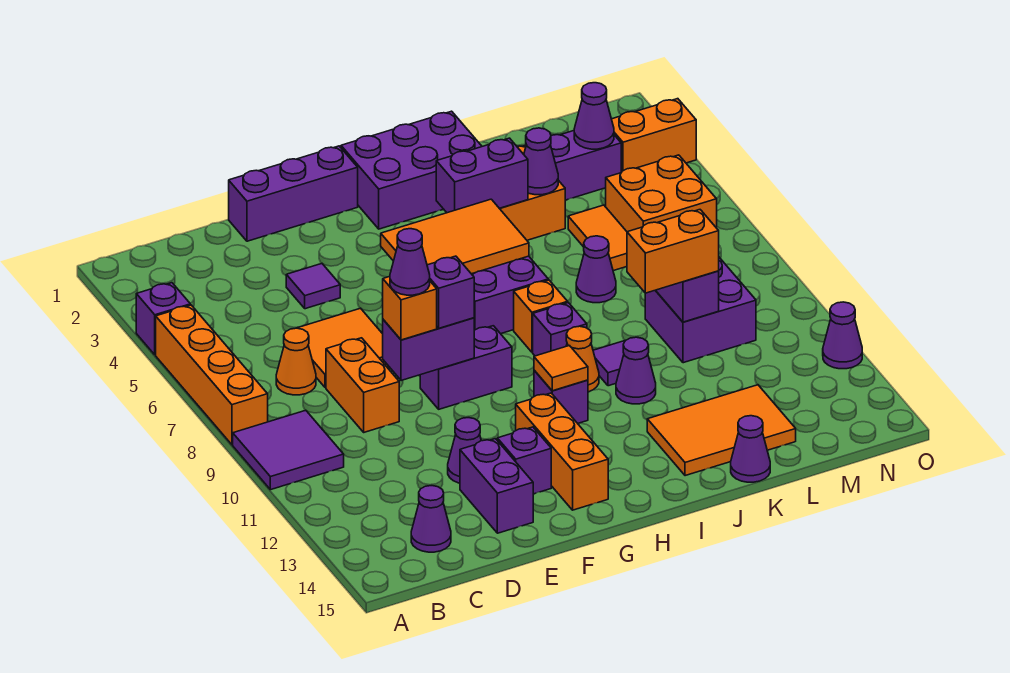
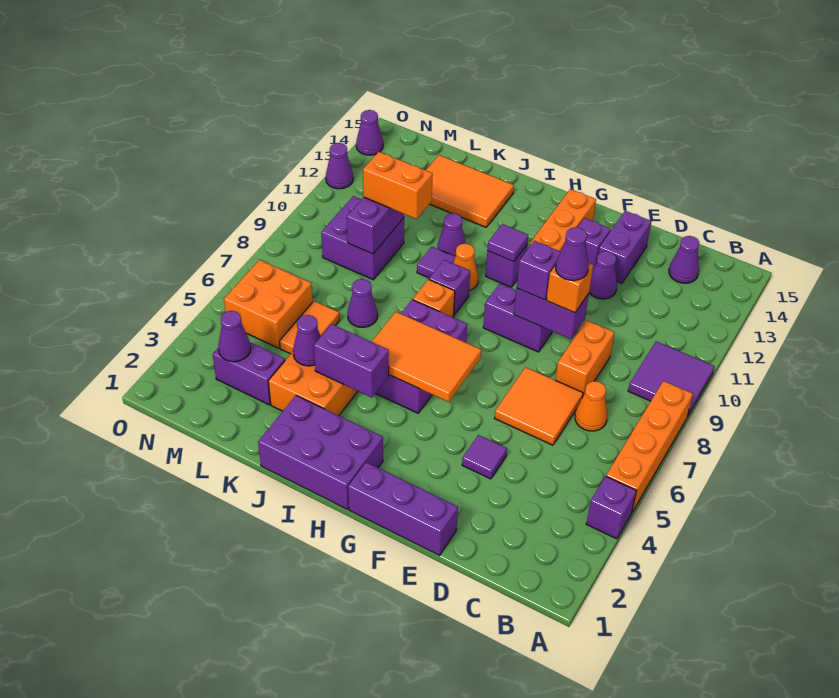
orange tile H11 level 2 -> purple tile H11 level 2
purple cone K15 level 1 -> purple cone O14 level 1
orange brick N3:O3 level 1 -> none

